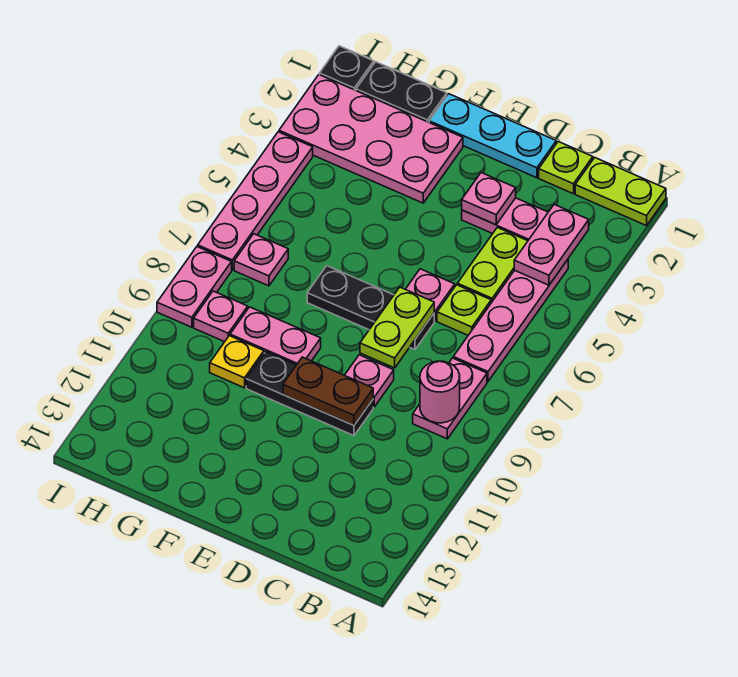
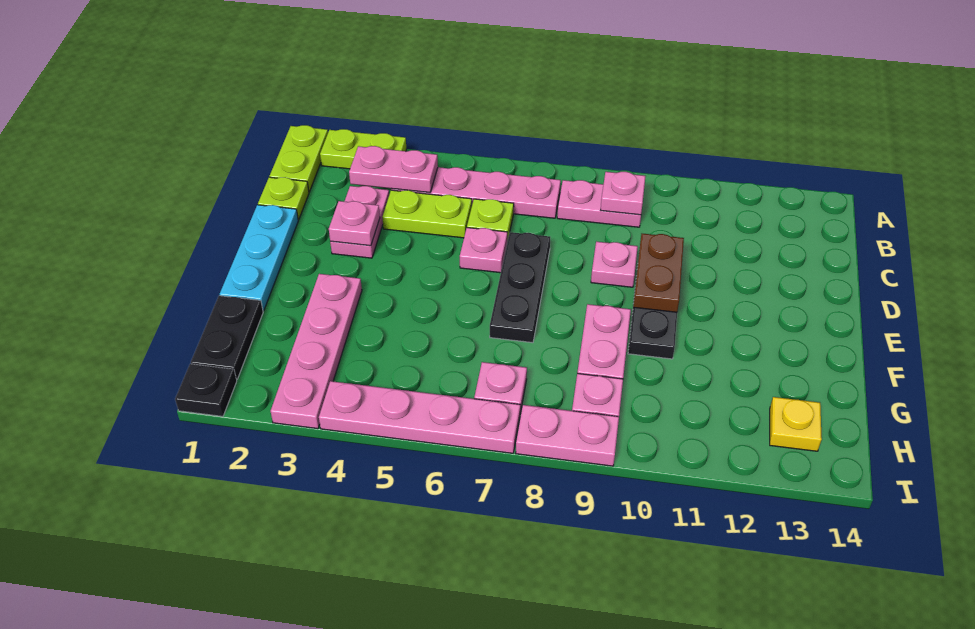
pink round brick B9 level 2 -> pink plate B9 level 2
lime plate D7:D8 level 2 -> lime plate A2:A3 level 1
pink plate F2:I3 level 1 -> pink plate F3:I3 level 1
yellow plate G10 level 1 -> yellow plate H13 level 1

